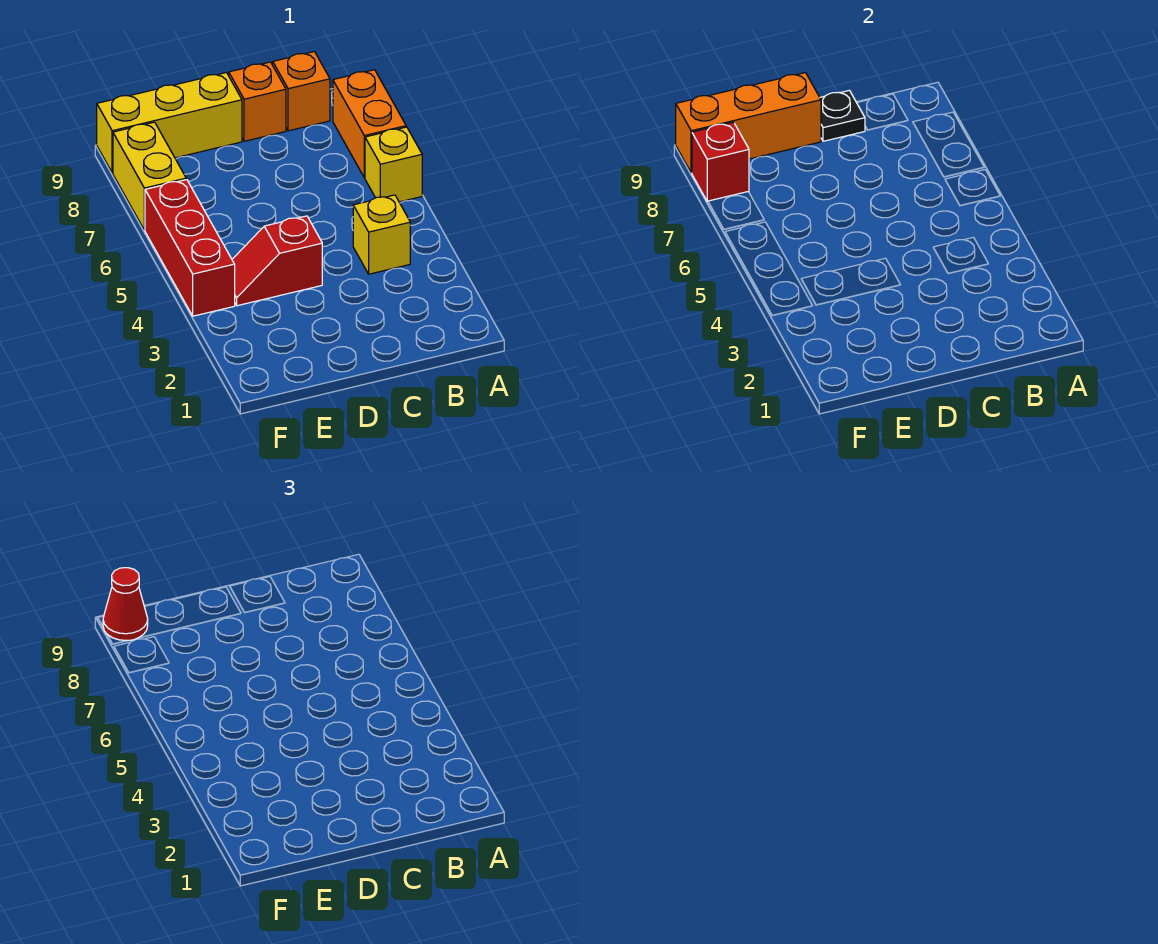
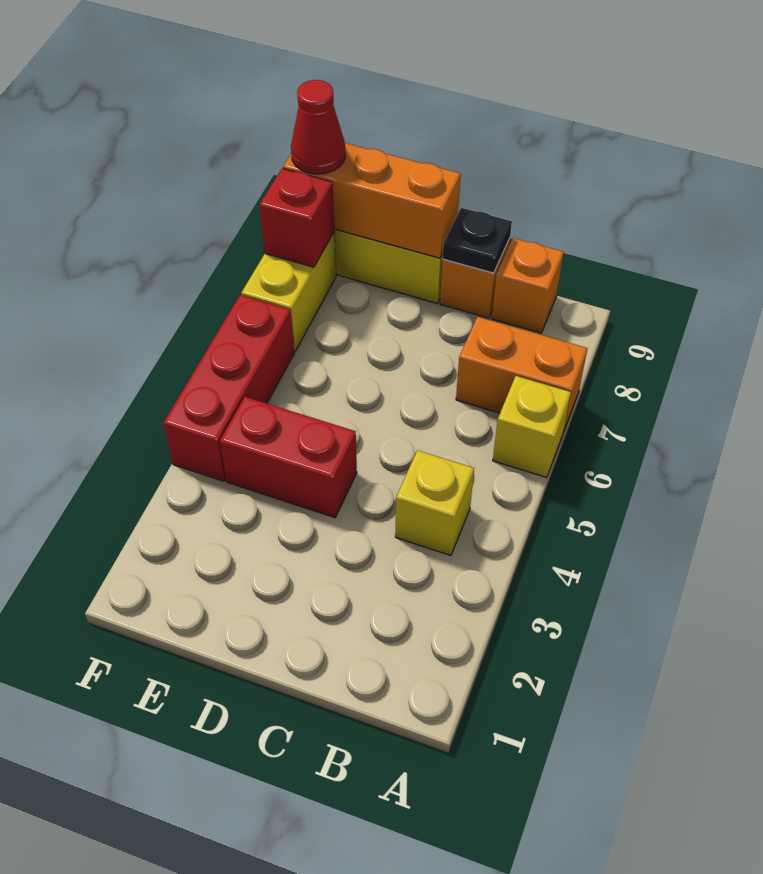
orange brick A7:A8 level 1 -> orange brick A7:B7 level 1
red slope D4:E4 level 1 top D -> red brick D4:E4 level 1

